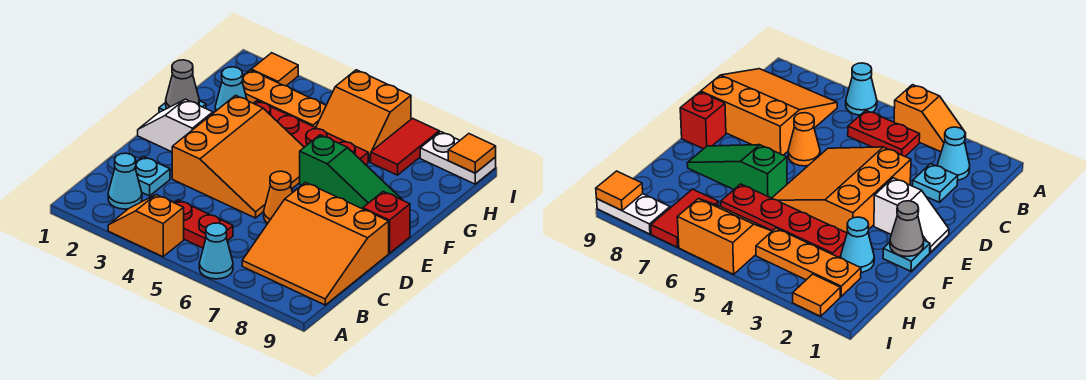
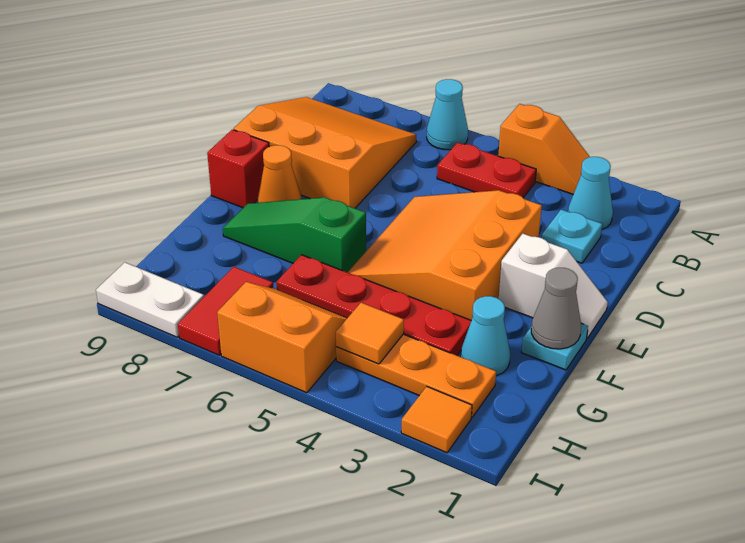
orange cone D6 level 1 -> orange cone E8 level 1
orange tile I9 level 2 -> orange tile H4 level 2

